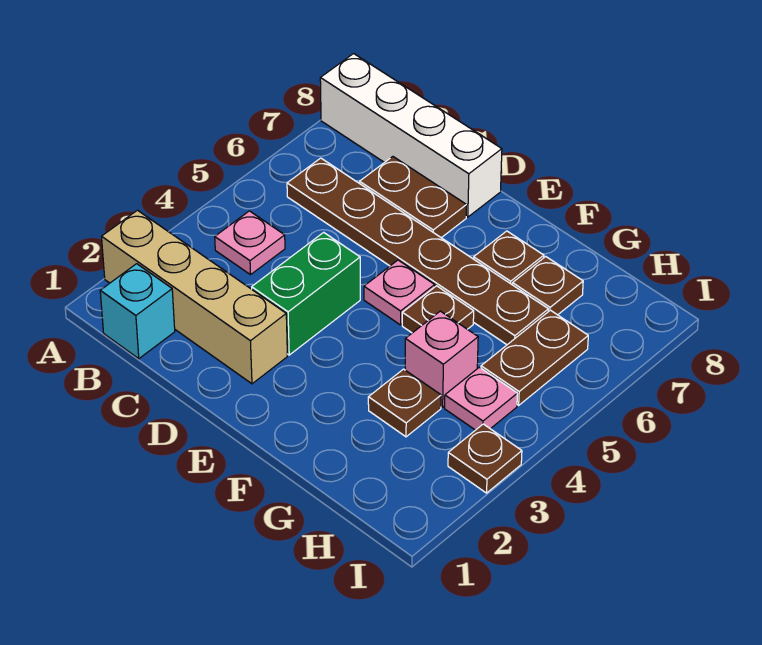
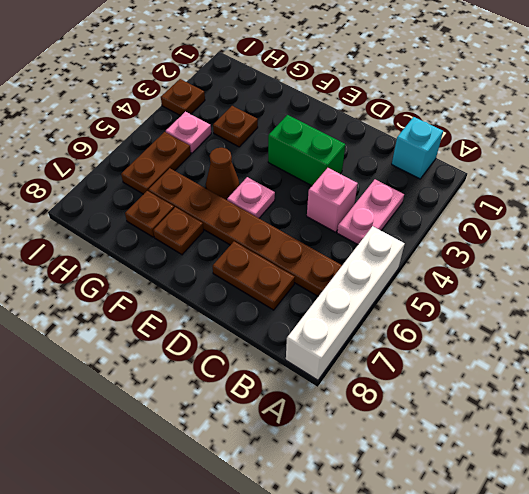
tan brick A2:D2 level 1 -> none
white brick A8:D8 level 1 -> white brick A5:A8 level 1
pink plate B4 level 1 -> pink plate B3:B4 level 1
green brick D3:D4 level 1 -> green brick D3:E3 level 1
brown plate F5 level 1 -> brown cone F5 level 1
pink brick G4 level 1 -> pink brick C4 level 1

